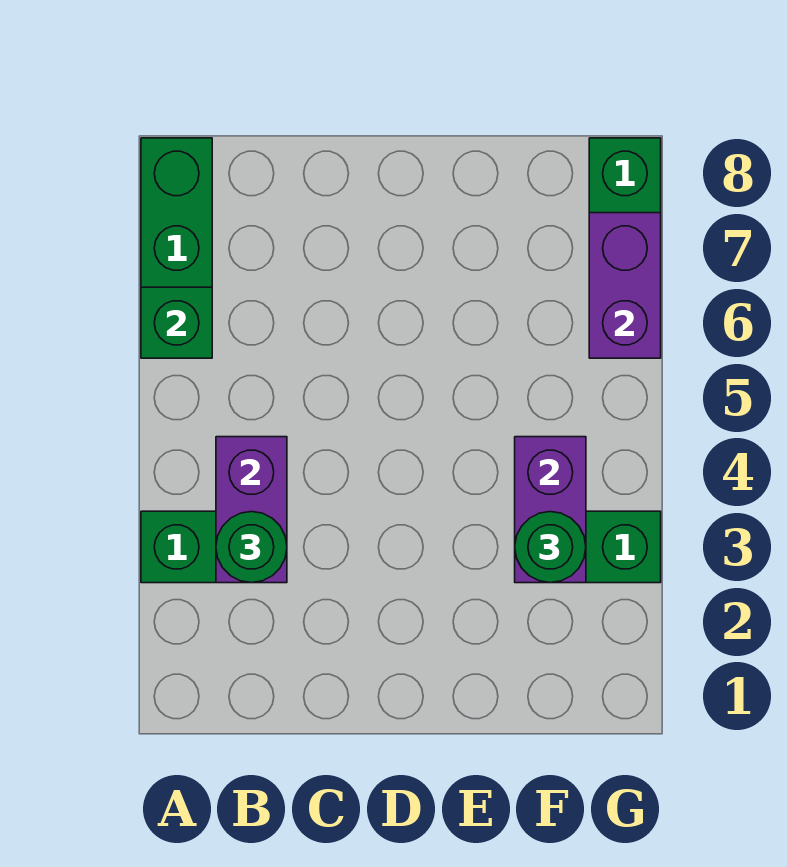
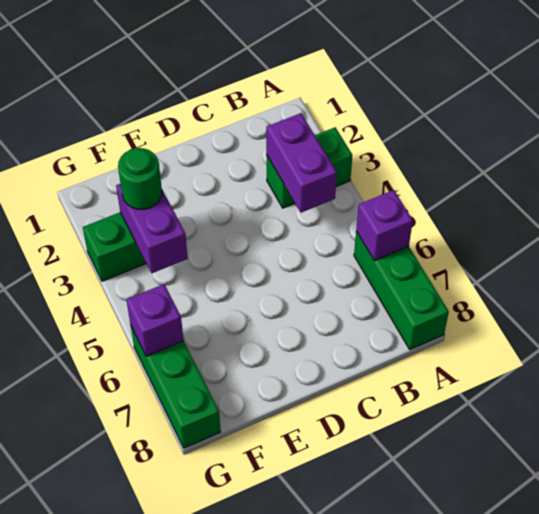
green brick A6 level 2 -> purple brick A6 level 2
green round brick B3 level 3 -> none
purple brick G6:G7 level 2 -> purple brick G6 level 2

